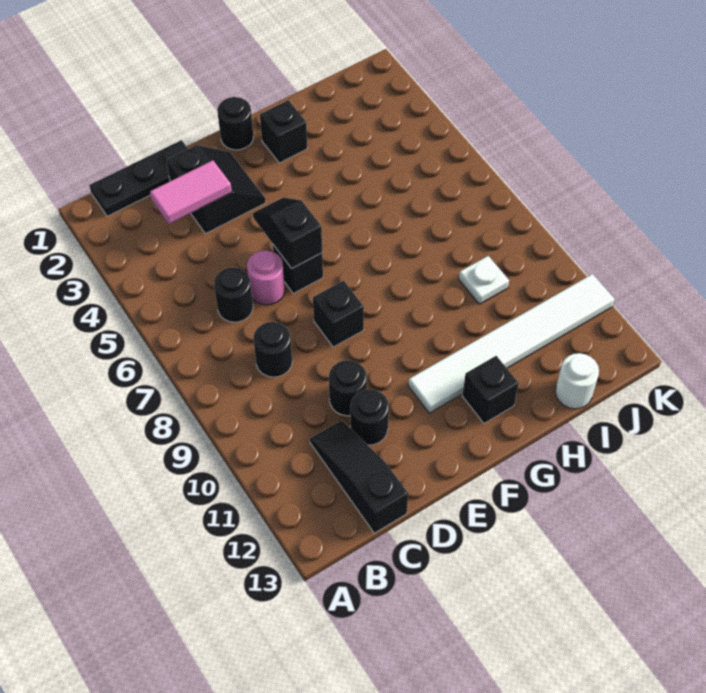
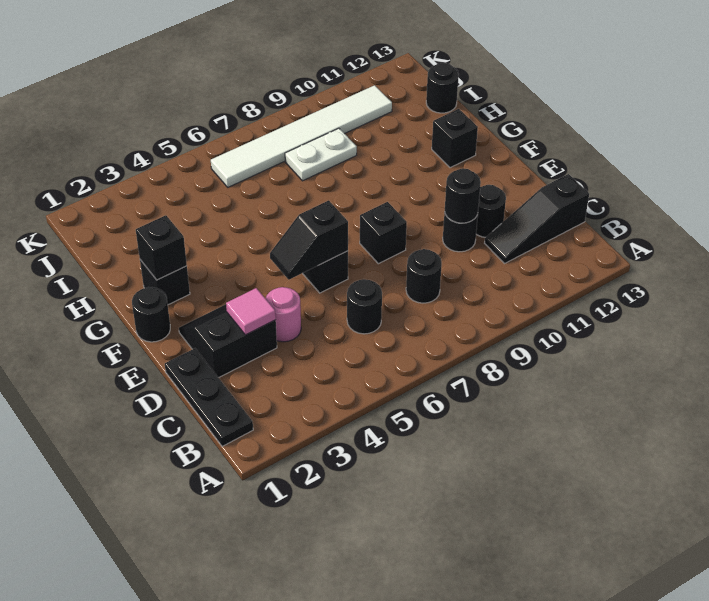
pink tile C3:D3 level 2 -> pink tile D3 level 2
pink round brick D6 level 1 -> pink round brick D4 level 1
none -> black round brick D10 level 2
white tile F11:K11 level 1 -> white tile J6:J11 level 1
none -> black brick G2 level 2
white plate I9 level 1 -> white plate I8:I9 level 1
white round brick I13 level 1 -> black round brick I13 level 1

